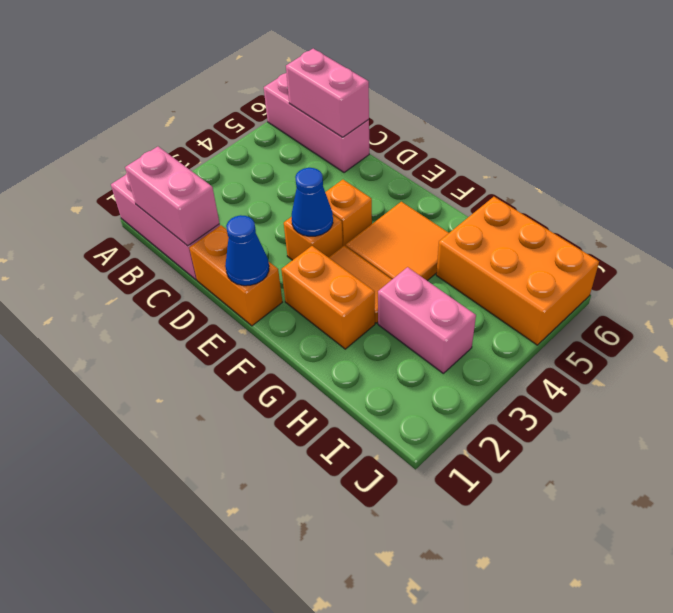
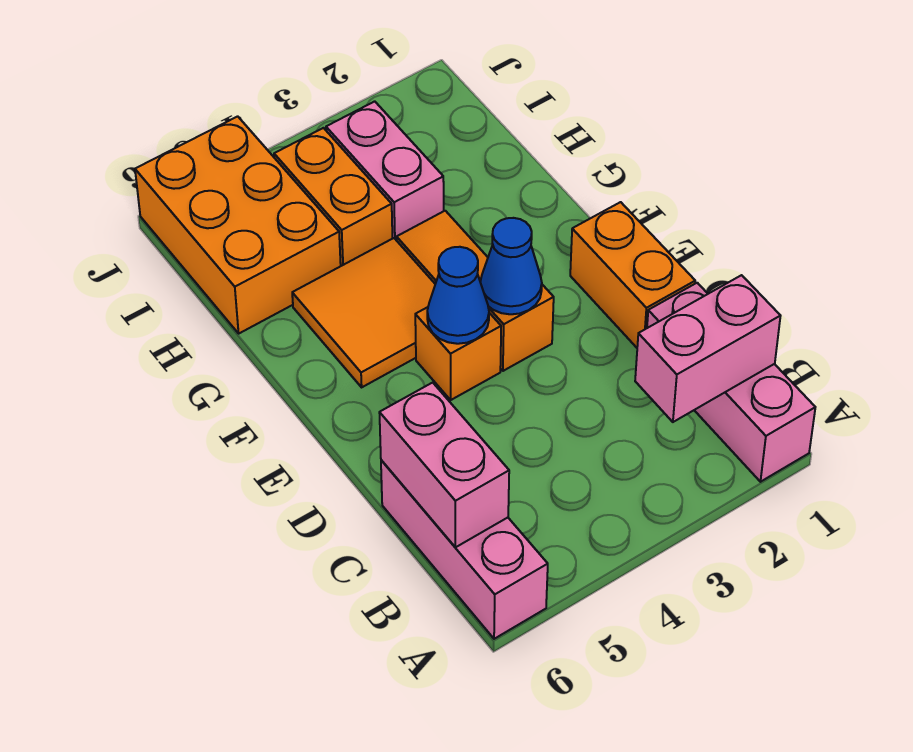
pink brick B1:C1 level 2 -> pink brick B1:B2 level 2
blue cone E1 level 2 -> blue cone E4 level 2
orange brick F2:G2 level 1 -> orange brick H4:I4 level 1

